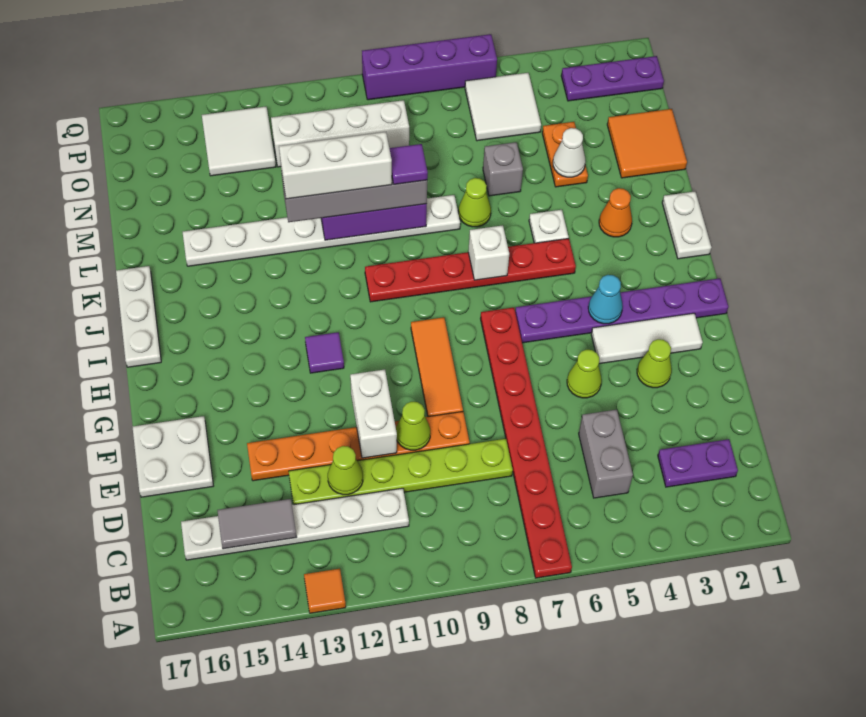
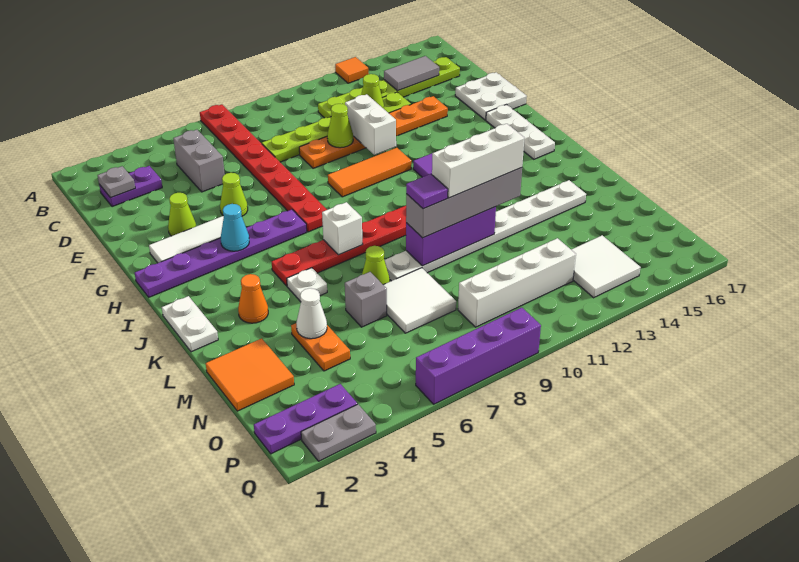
none -> grey plate C2 level 2
white plate C11:C16 level 1 -> lime plate C11:C16 level 1
orange tile F9:H9 level 1 -> orange tile G9:G11 level 1
white plate I17:K17 level 1 -> white plate G16:I16 level 1
white tile O5:P6 level 1 -> white tile M7:N8 level 1
none -> grey plate Q2:Q3 level 1

